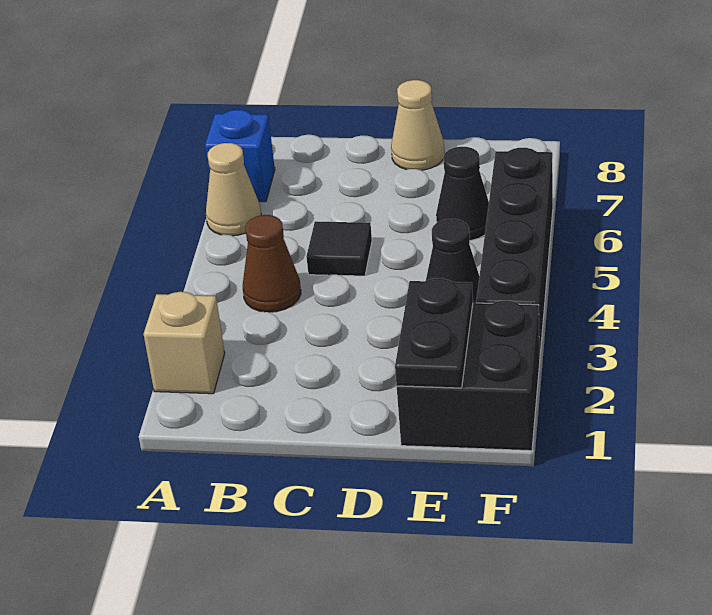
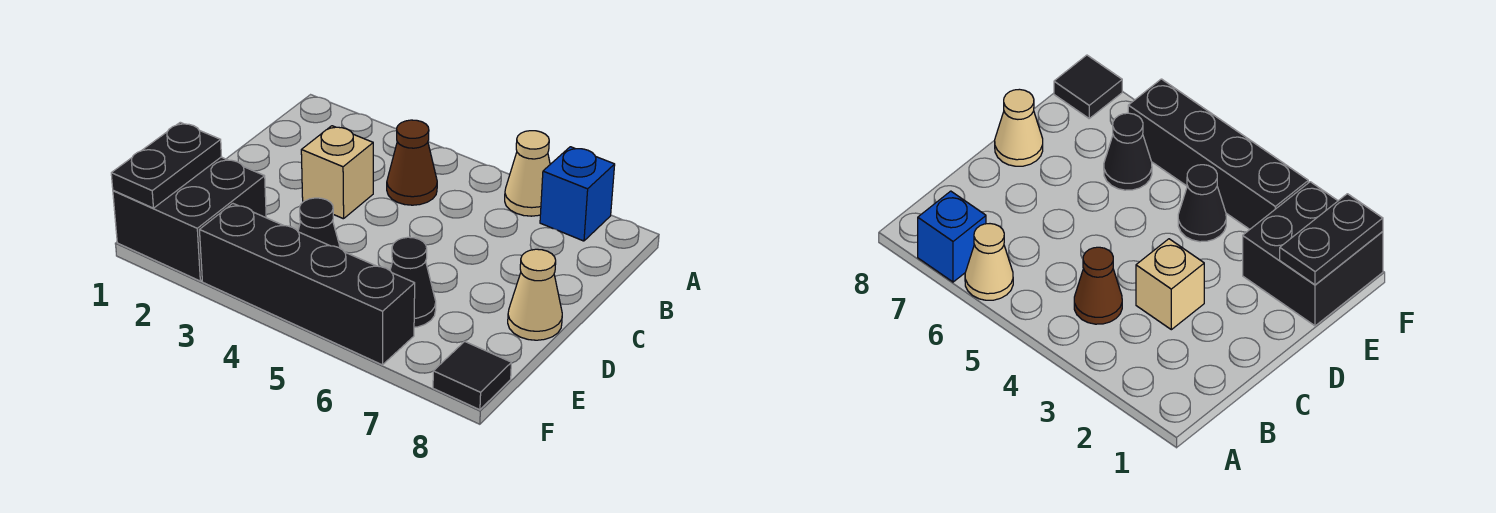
tan brick A2 level 1 -> tan brick C3 level 1
black tile C5 level 1 -> black tile F8 level 1
black plate E1:E2 level 2 -> black plate E1:F1 level 2

